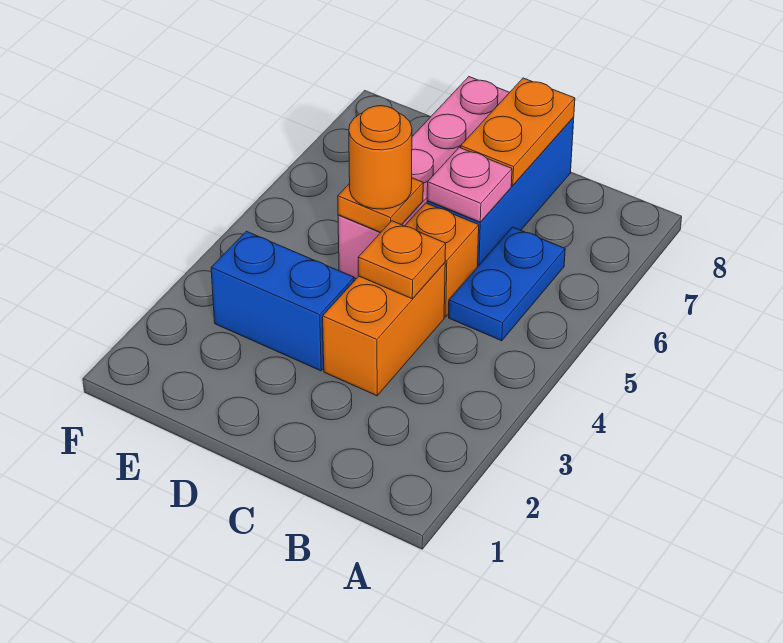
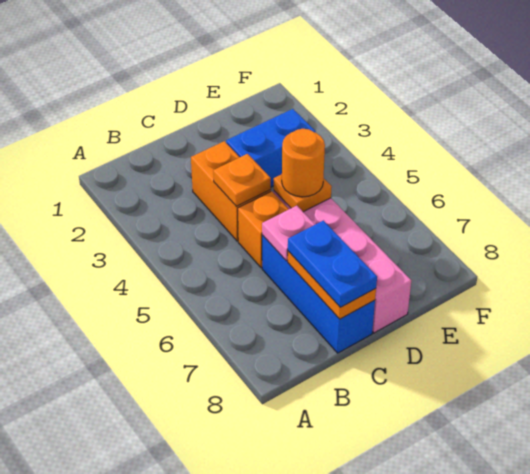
blue plate B5:B6 level 1 -> blue plate C7:C8 level 3

